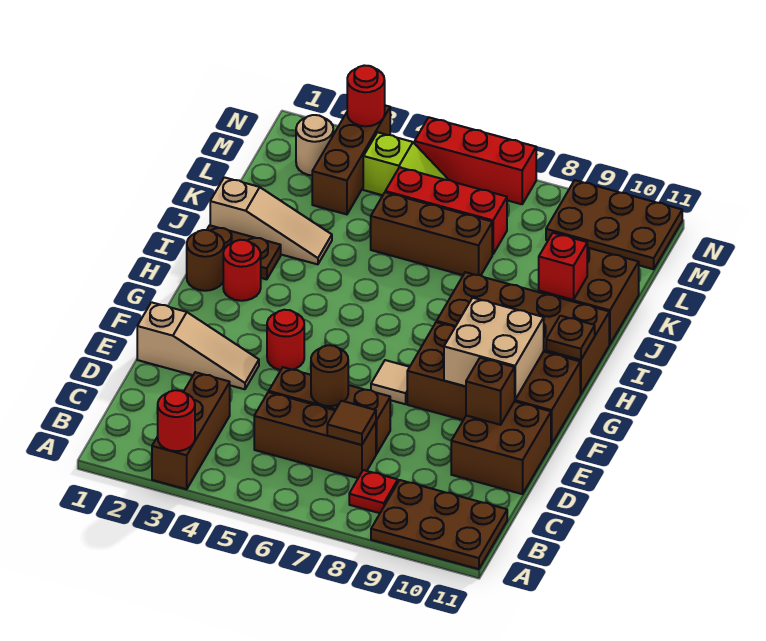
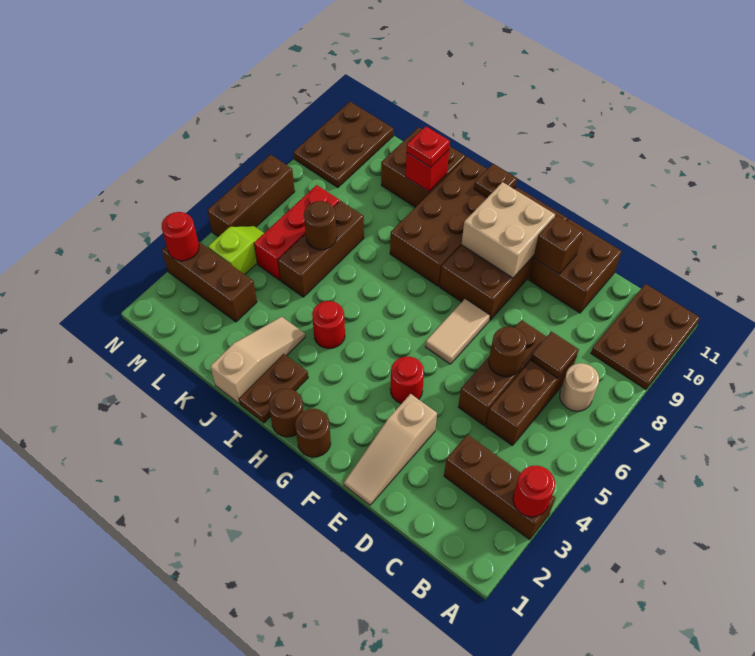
red plate B8 level 1 -> red plate J10 level 3
tan slope E1:E3 level 1 top 1 -> tan slope E1:E3 level 1 top 3
tan tile F7 level 1 -> tan tile F6:F7 level 1
none -> brown round brick G1 level 1
red round brick H2 level 1 -> red round brick I4 level 1
none -> brown round brick K6 level 2
tan round brick M2 level 1 -> tan round brick B7 level 1
red brick N5:N7 level 1 -> brown brick N5:N7 level 1

